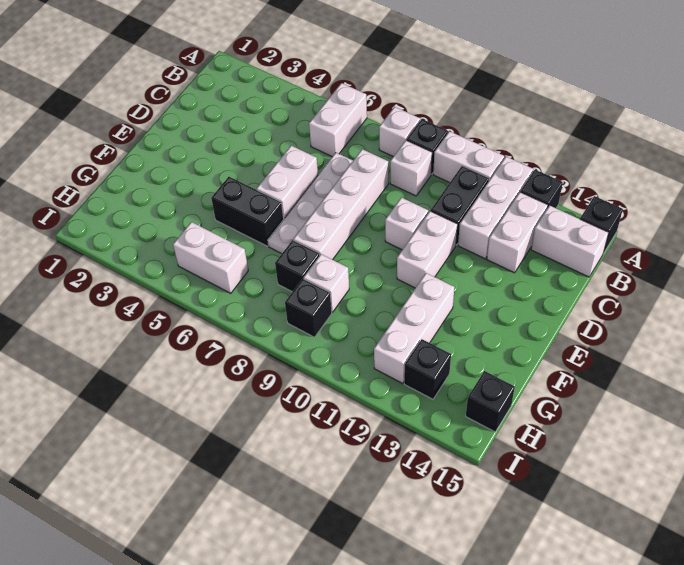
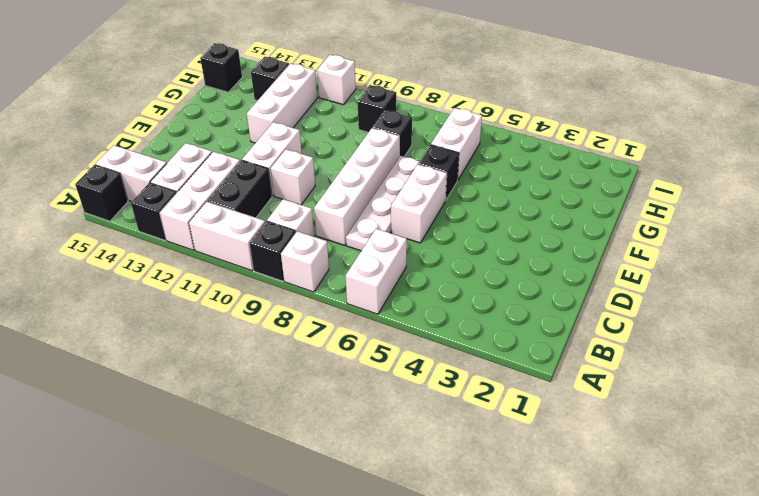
black brick F5:F6 level 1 -> black brick F6 level 1
white brick G9 level 1 -> white brick I11 level 1
white brick H5:H6 level 1 -> white brick G6:H6 level 1

